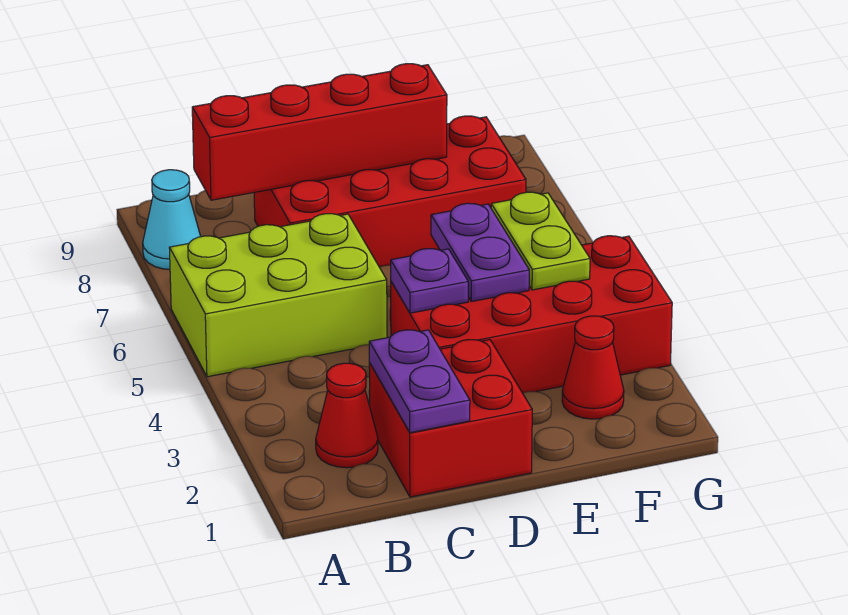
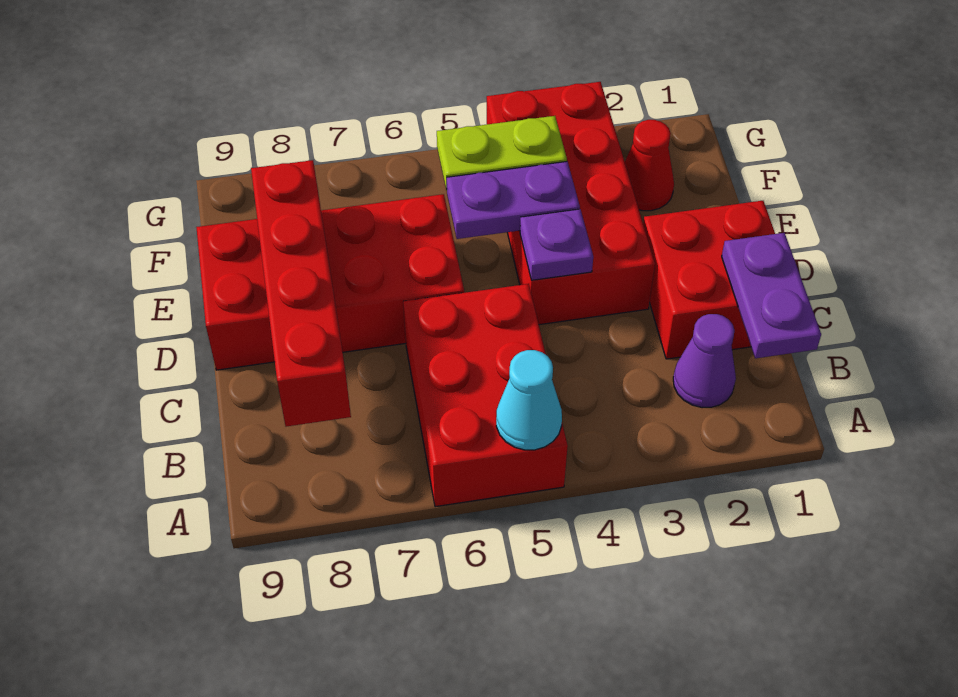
lime brick A5:C6 level 1 -> red brick A5:C6 level 1
cyan cone A8 level 1 -> cyan cone A5 level 2
red cone B2 level 1 -> purple cone B2 level 1
purple plate C1:C2 level 2 -> purple plate B1:C1 level 2
red brick C7:F8 level 1 -> red brick D6:E9 level 1

